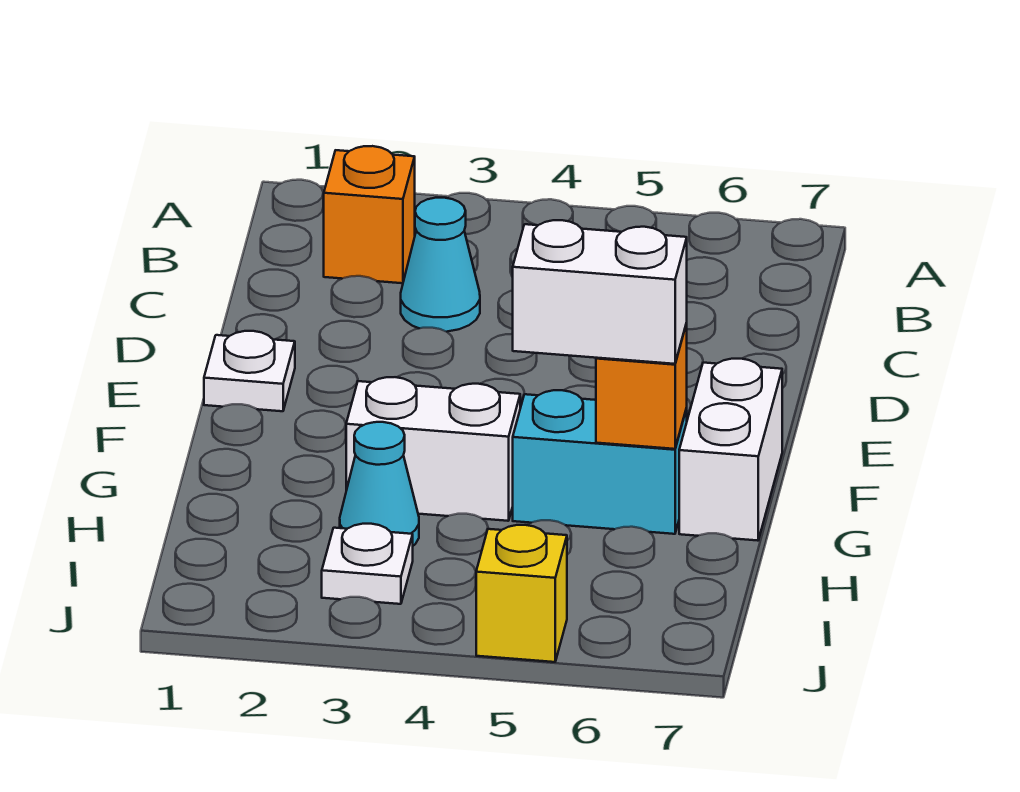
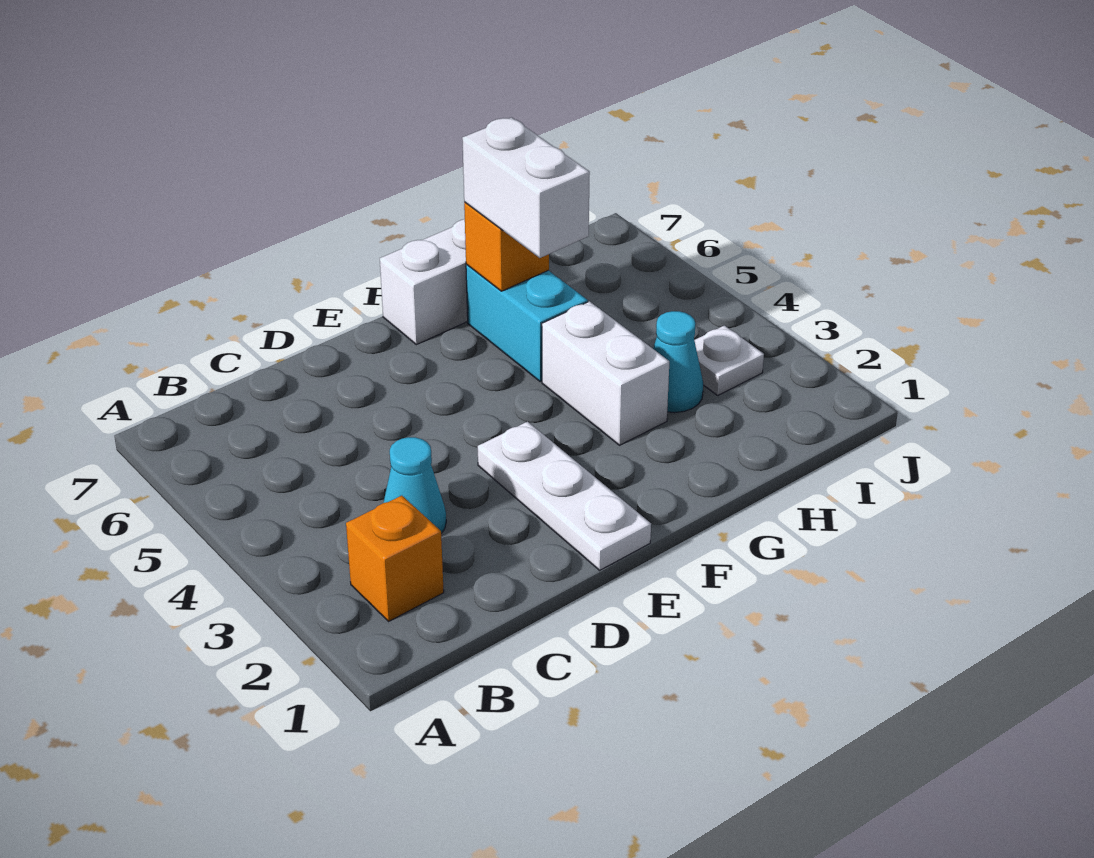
white plate E1 level 1 -> white plate E1:E3 level 1
yellow brick J5 level 1 -> none

